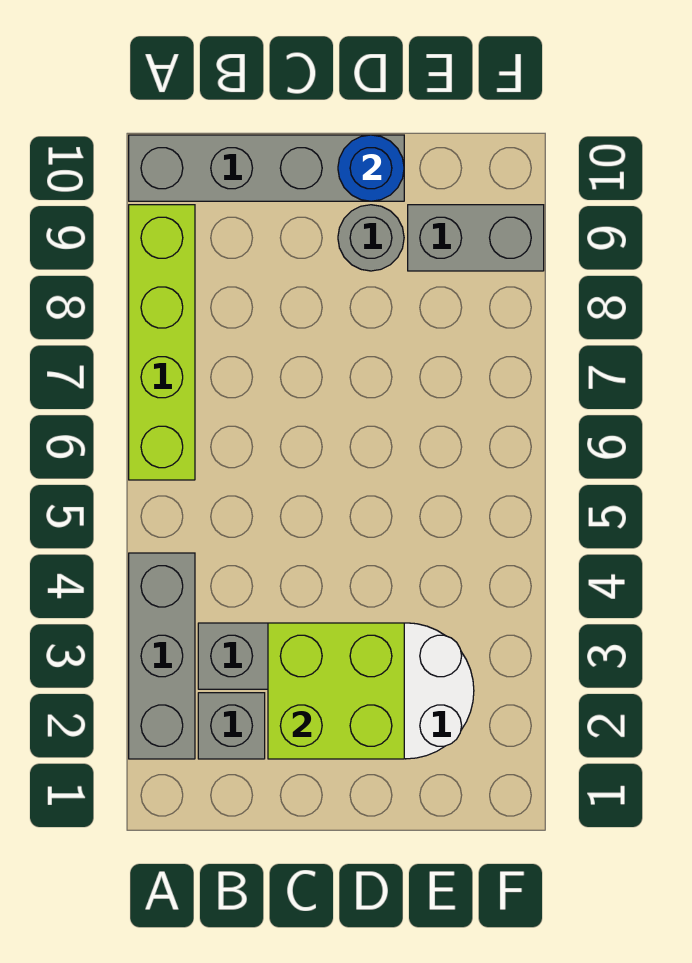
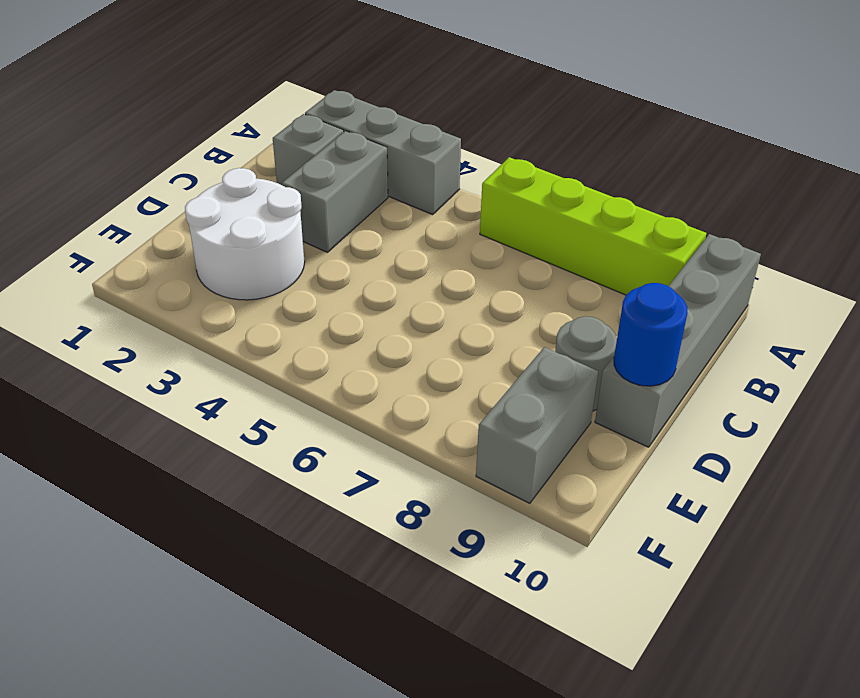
lime brick C2:D3 level 2 -> none

